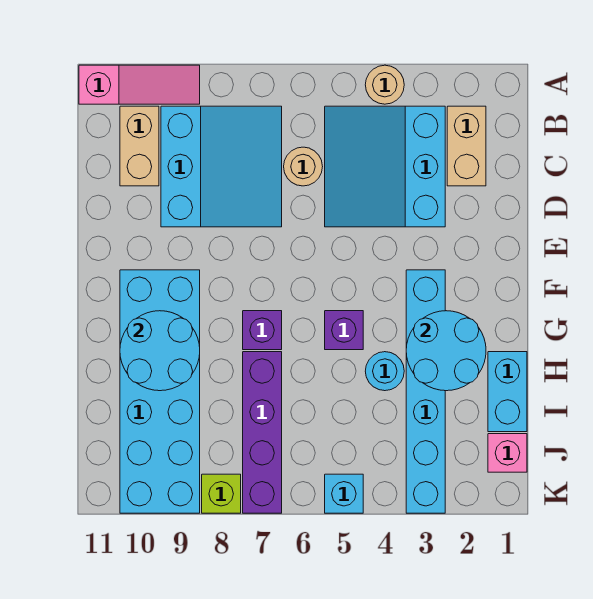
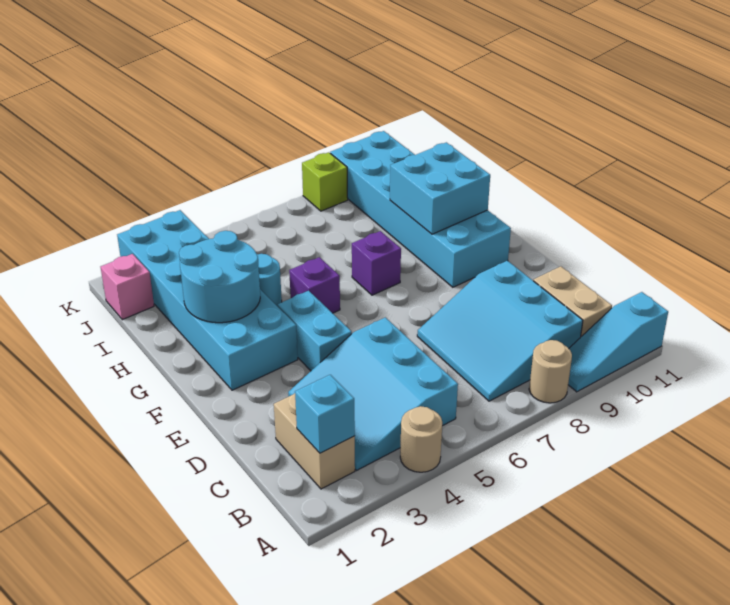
pink slope A9:A11 level 1 top 11 -> cyan slope A9:A11 level 1 top 11
cyan slope B3:D5 level 1 top 3 -> cyan slope B3:D5 level 1 top 5
tan round brick C6 level 1 -> tan round brick A8 level 1
cyan brick F3:K3 level 1 -> cyan brick F2:K3 level 1
cyan round brick G9:H10 level 2 -> cyan brick G9:H10 level 2
cyan brick H1:I1 level 1 -> cyan brick E4:F4 level 1
purple brick H7:K7 level 1 -> none
cyan brick K5 level 1 -> cyan brick B2 level 2

